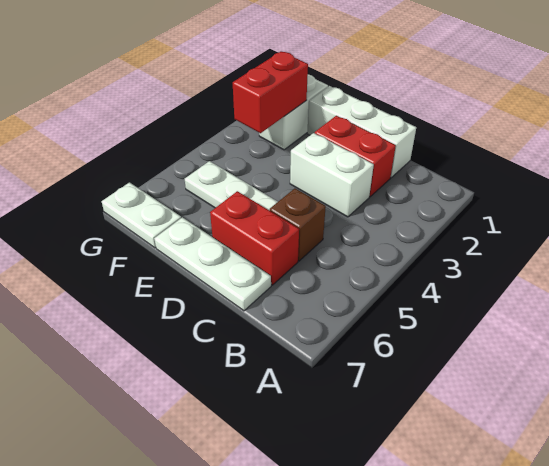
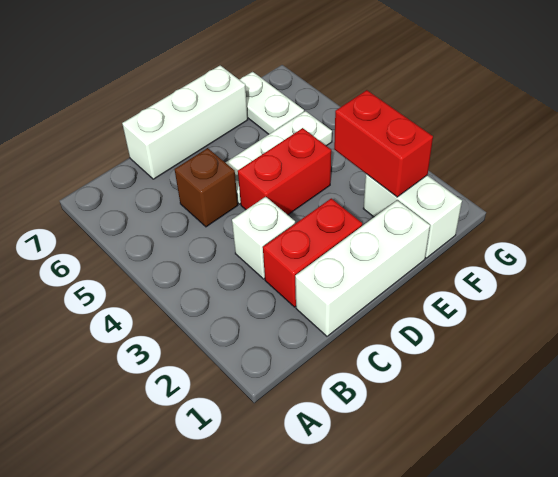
white brick C3:D3 level 1 -> white brick C3 level 1
red brick C6:D6 level 1 -> red brick D4:E4 level 1
white plate C7:E7 level 1 -> white brick C7:E7 level 1
white plate F7:G7 level 1 -> white plate F6:F7 level 1

